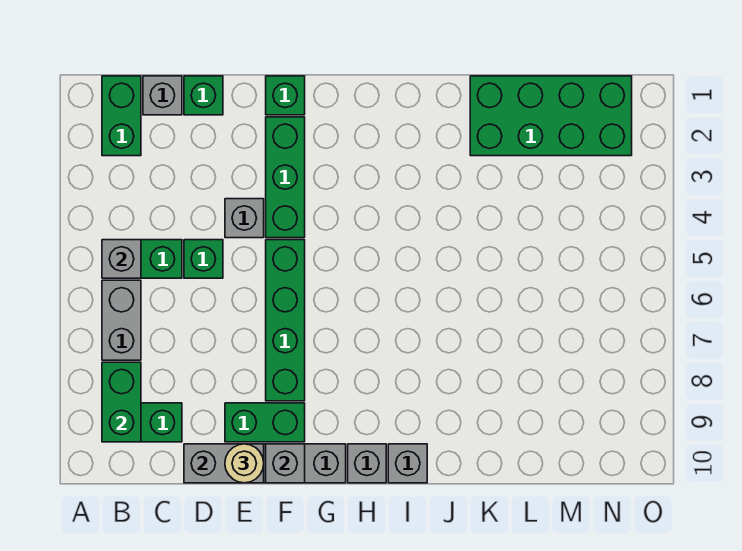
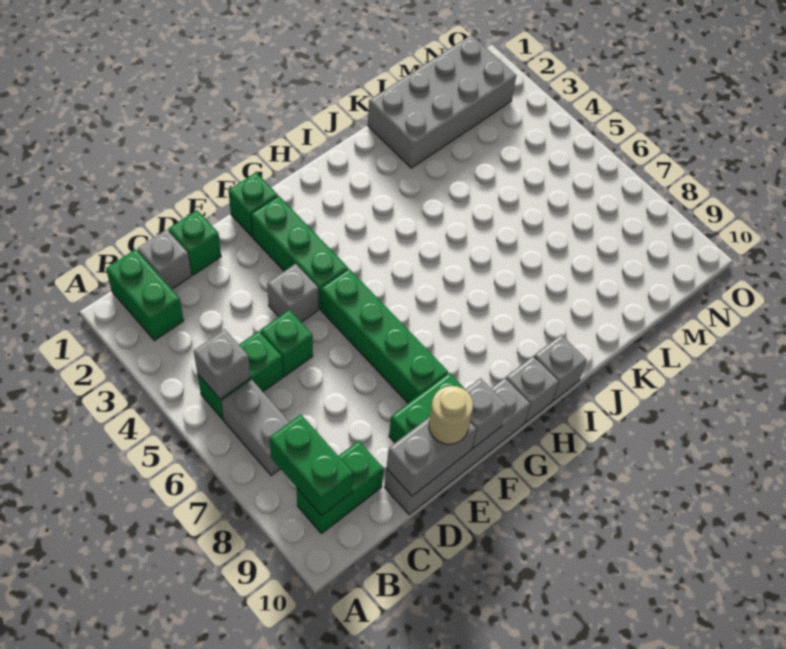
green brick K1:N2 level 1 -> grey brick K1:N2 level 1

